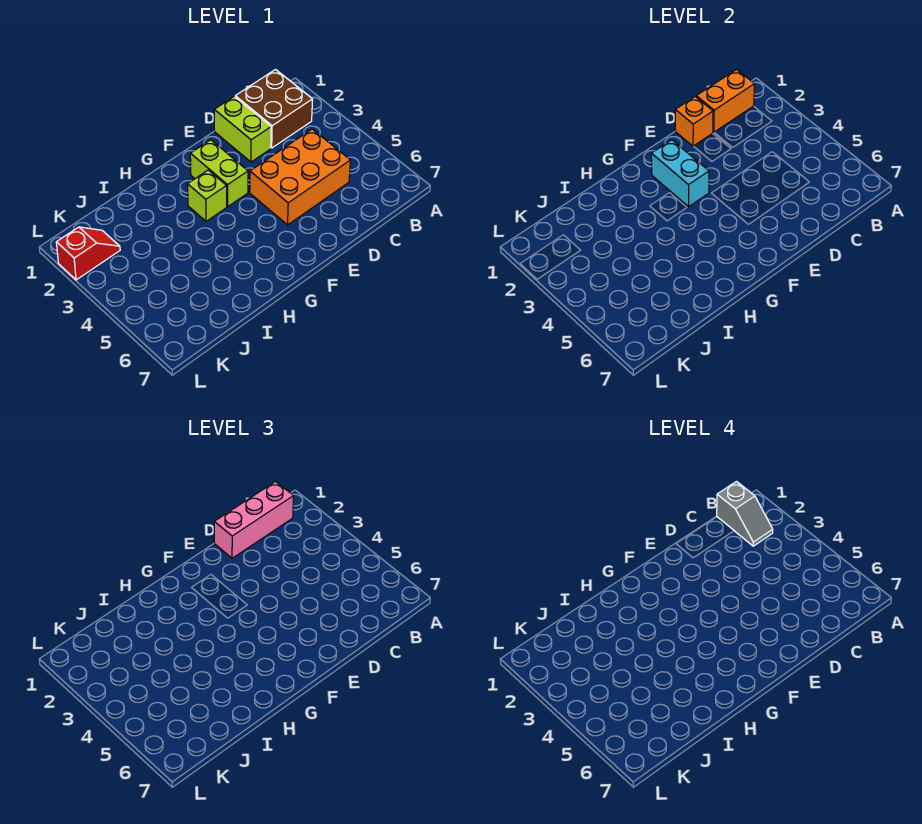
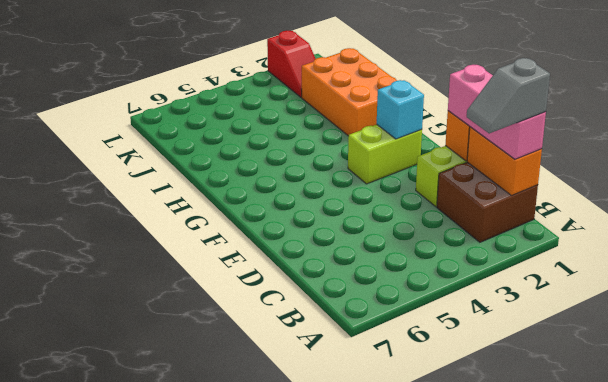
orange brick C4:E5 level 1 -> orange brick H1:J2 level 1
cyan brick F2:F3 level 2 -> cyan brick F2 level 2
lime brick G3 level 1 -> none

